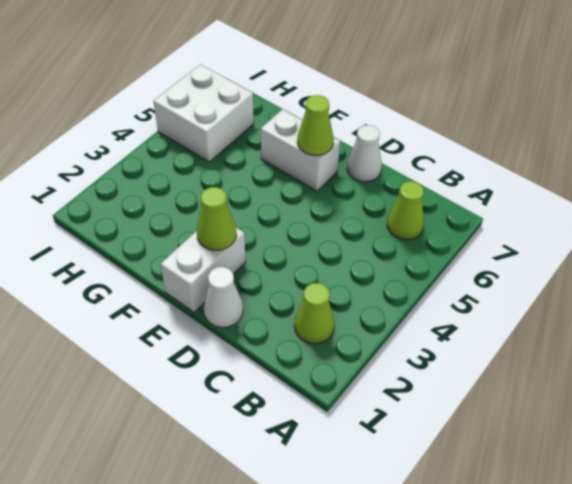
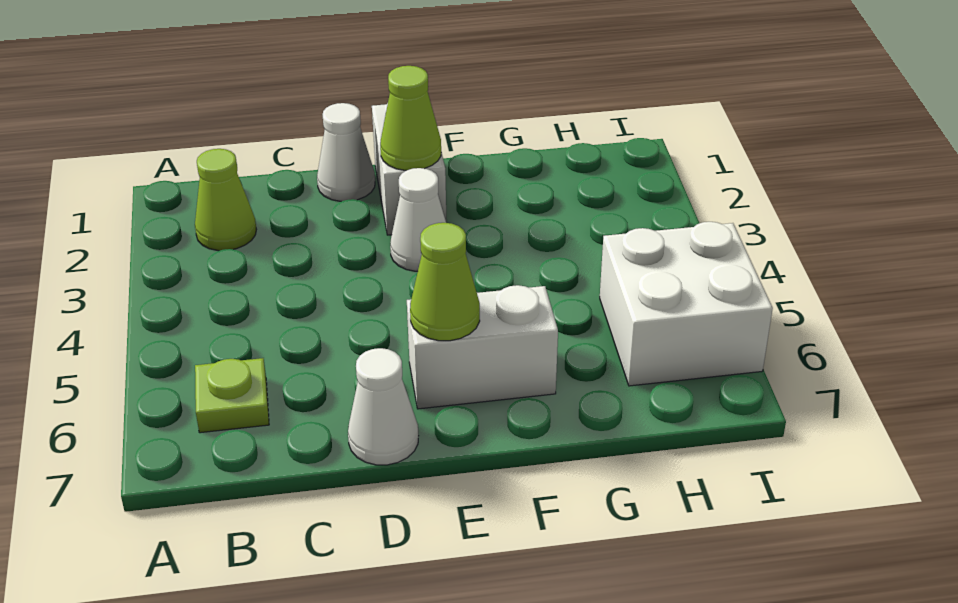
lime cone B6 level 1 -> lime plate B6 level 1
none -> white cone E3 level 1

